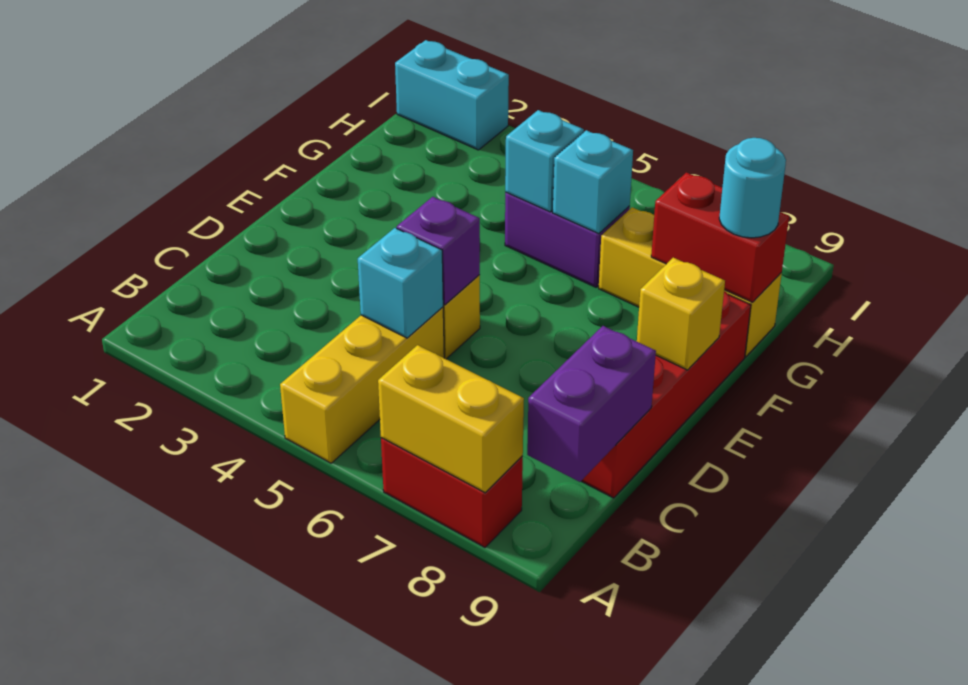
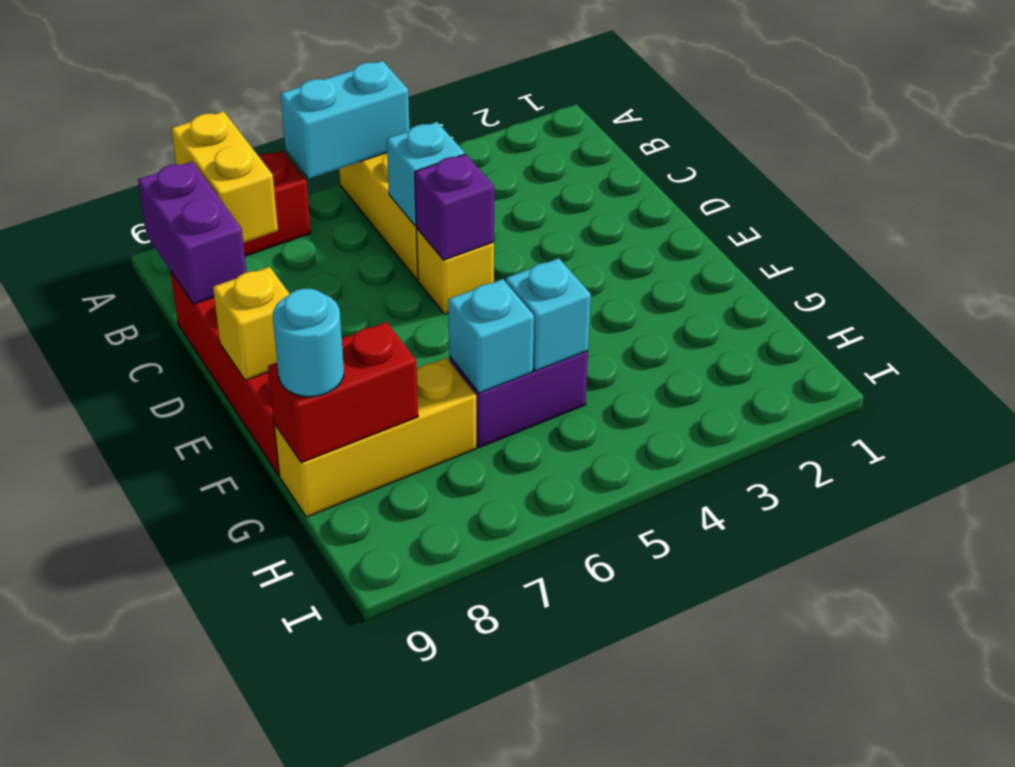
yellow brick A7:A8 level 2 -> yellow brick A8:B8 level 2
cyan brick I1:I2 level 1 -> cyan brick A5:A6 level 2

